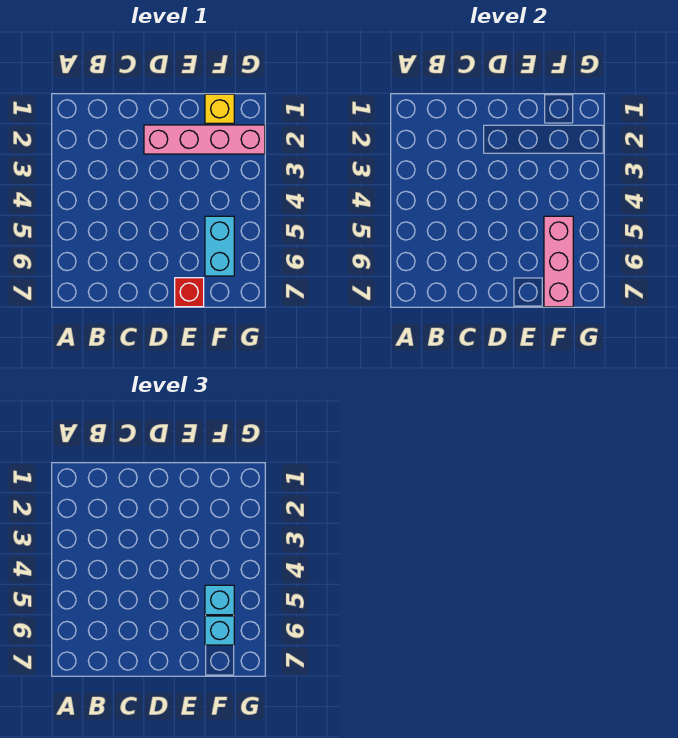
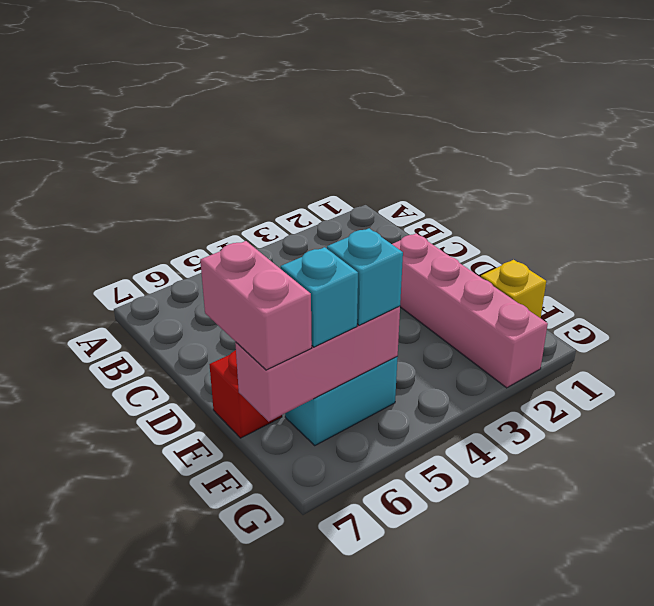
none -> pink brick E7:F7 level 3

